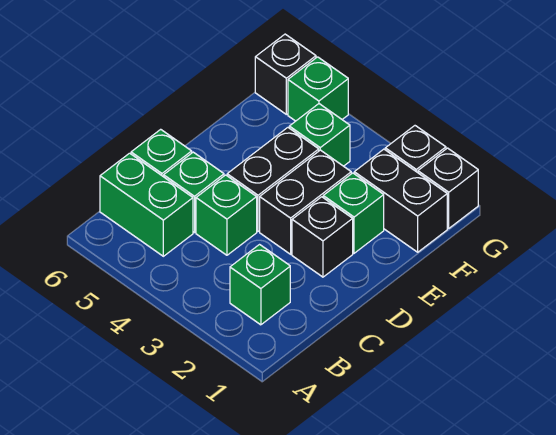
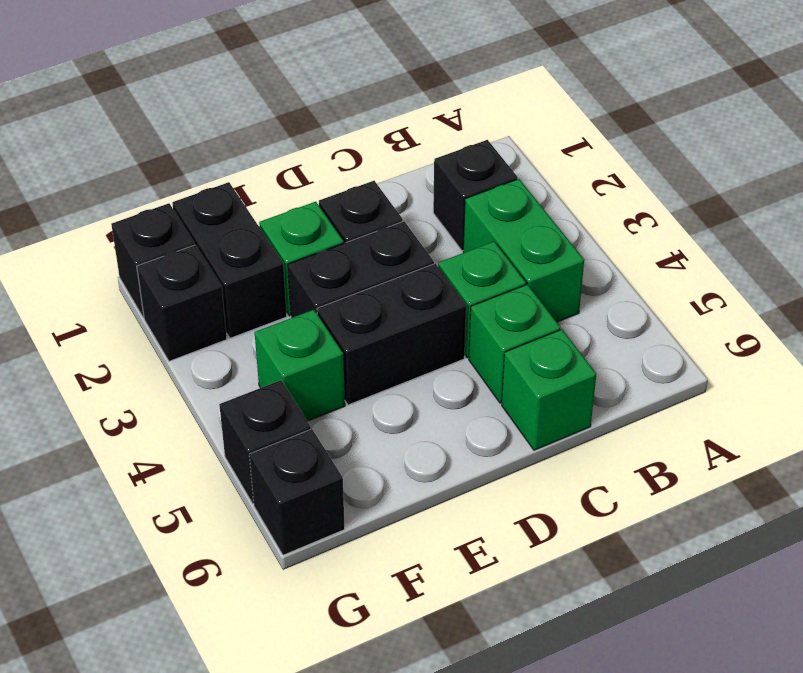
green brick B2 level 1 -> black brick B2 level 1
green brick B5:B6 level 1 -> green brick B3:B4 level 1
green brick G5 level 1 -> black brick G5 level 1

